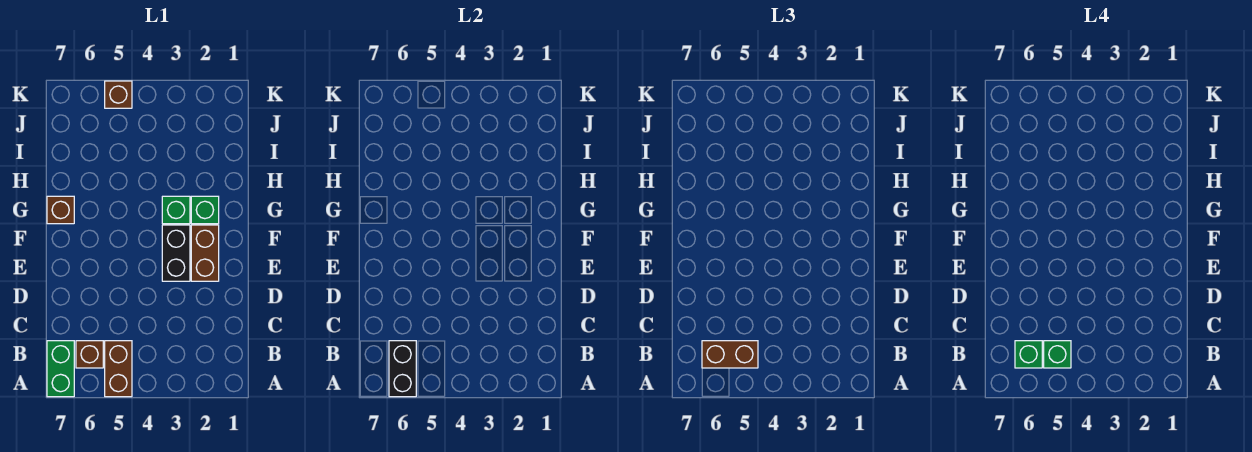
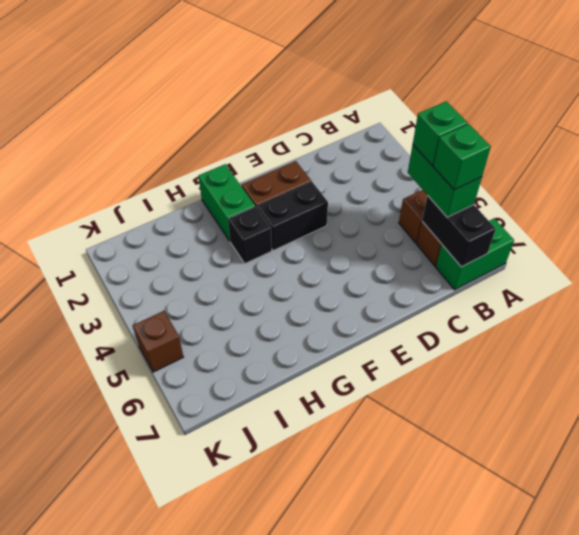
black brick A6:B6 level 2 -> black brick B6:B7 level 2
brown brick B5:B6 level 3 -> green brick B5:B6 level 3
green brick G2 level 1 -> green brick G1:G2 level 1
green brick G3 level 1 -> black brick G3 level 1
brown brick G7 level 1 -> none

